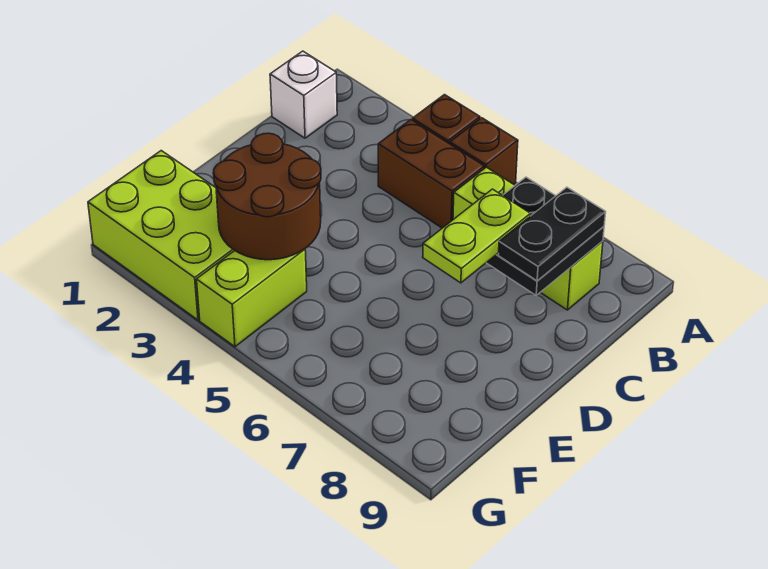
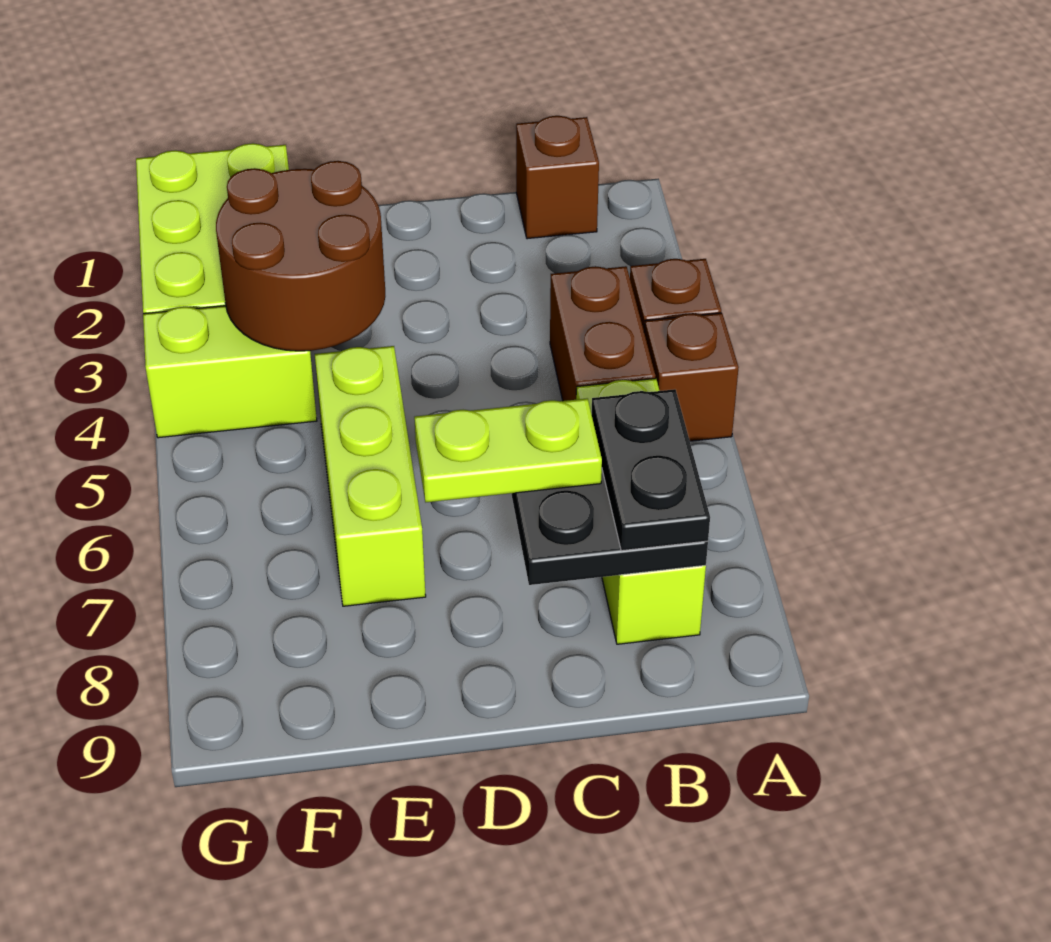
white brick B1 level 1 -> brown brick B1 level 1
black plate B8:C8 level 3 -> black plate B7:B8 level 3
none -> lime brick E5:E7 level 1

